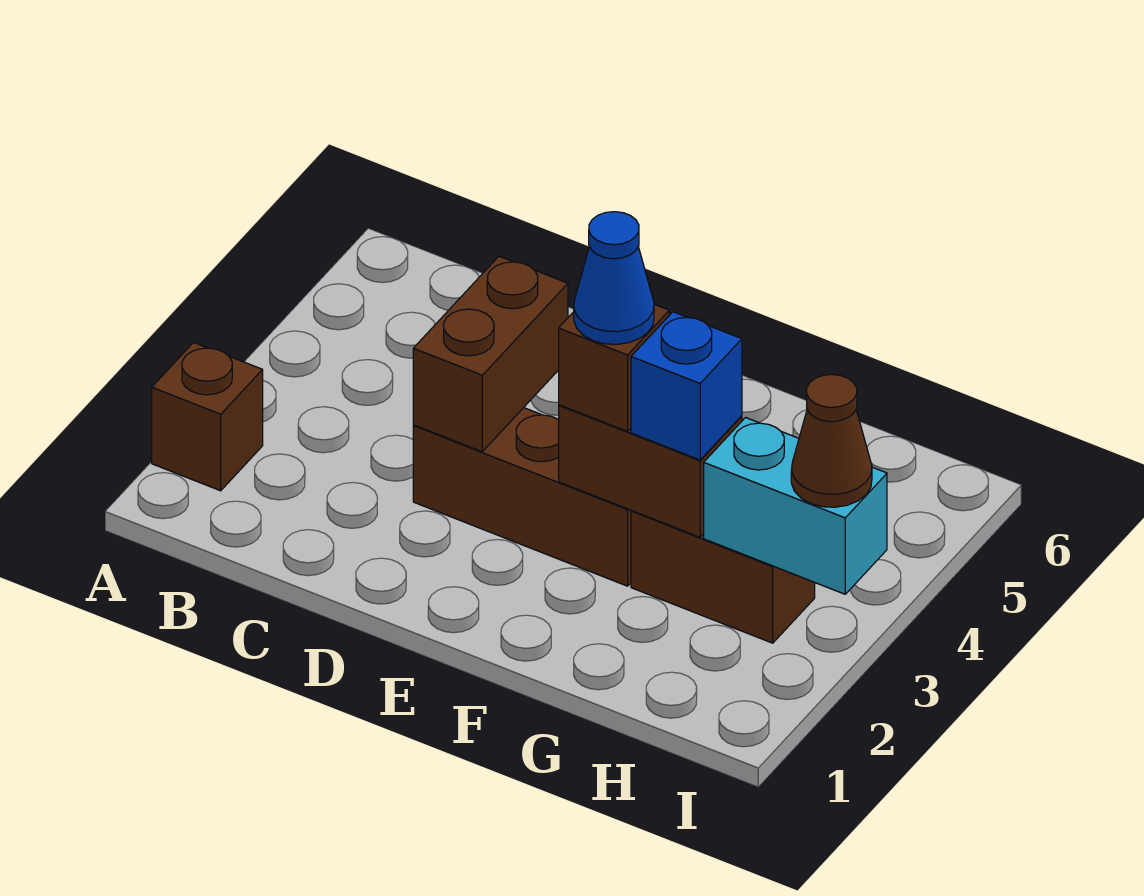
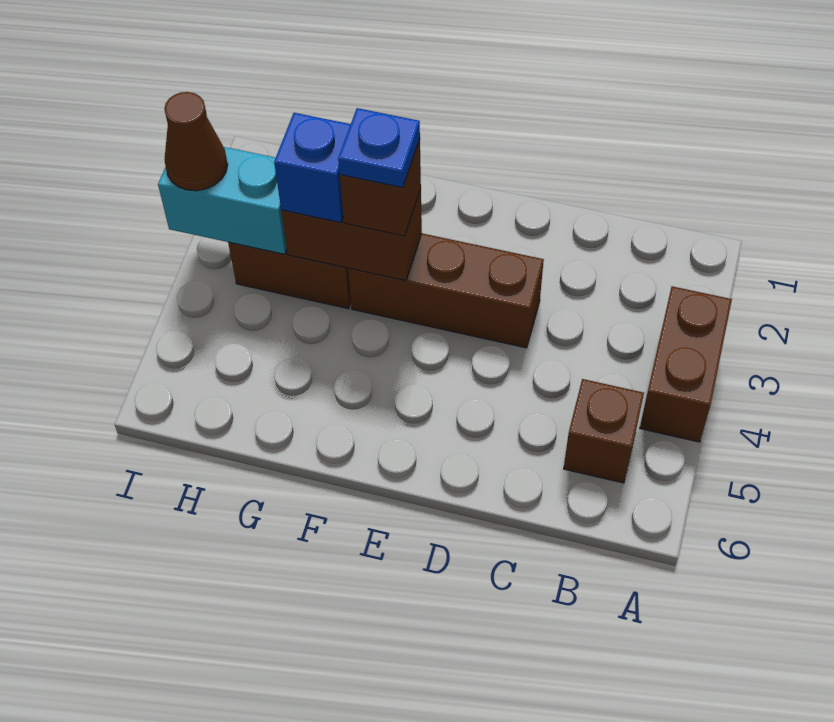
brown brick A2 level 1 -> brown brick B5 level 1
brown brick D3:D4 level 2 -> brown brick A3:A4 level 1
blue cone F3 level 4 -> blue plate F3 level 4

